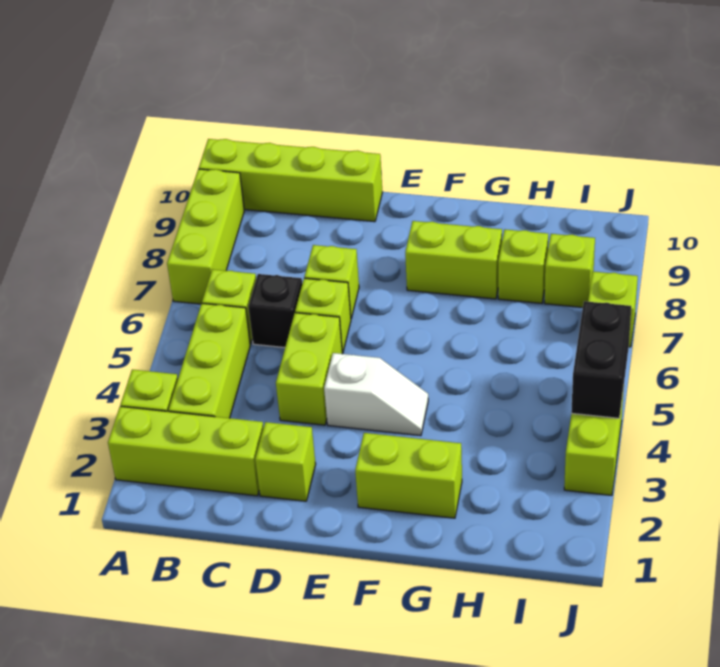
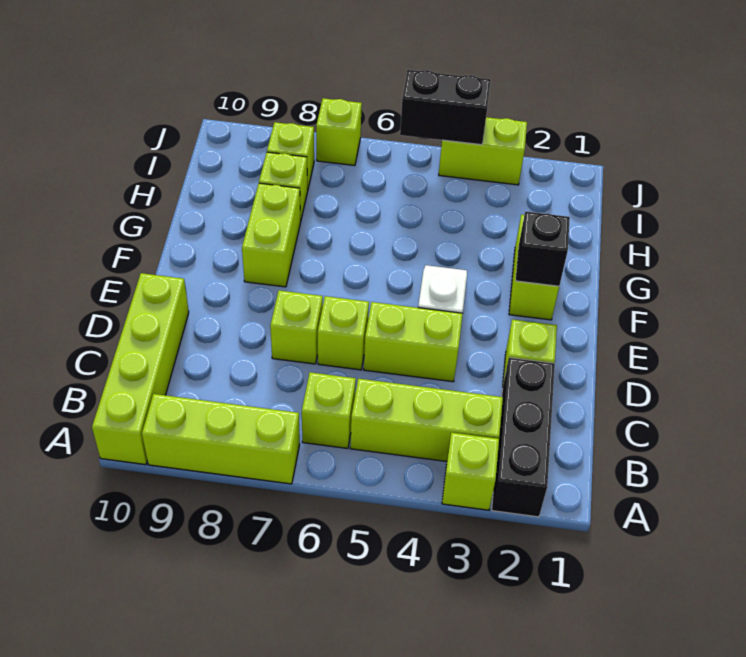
lime brick A2:C2 level 1 -> black brick A2:C2 level 1
black brick C6 level 1 -> black brick F2 level 2

